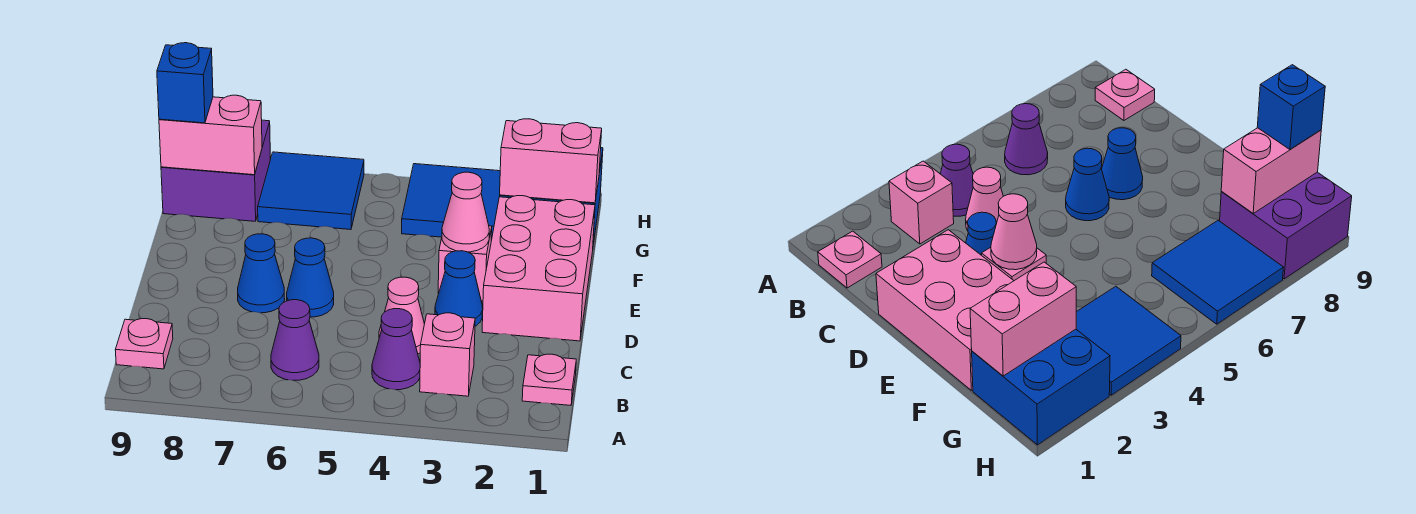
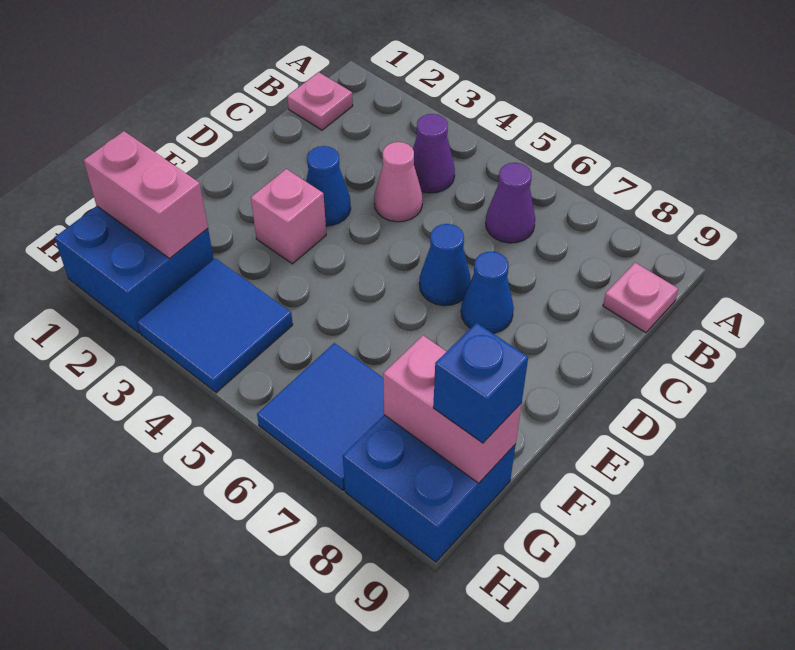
pink brick B3 level 1 -> none
pink brick D1:F2 level 1 -> none
pink cone E3 level 2 -> none
purple brick G8:H9 level 1 -> blue brick G8:H9 level 1

